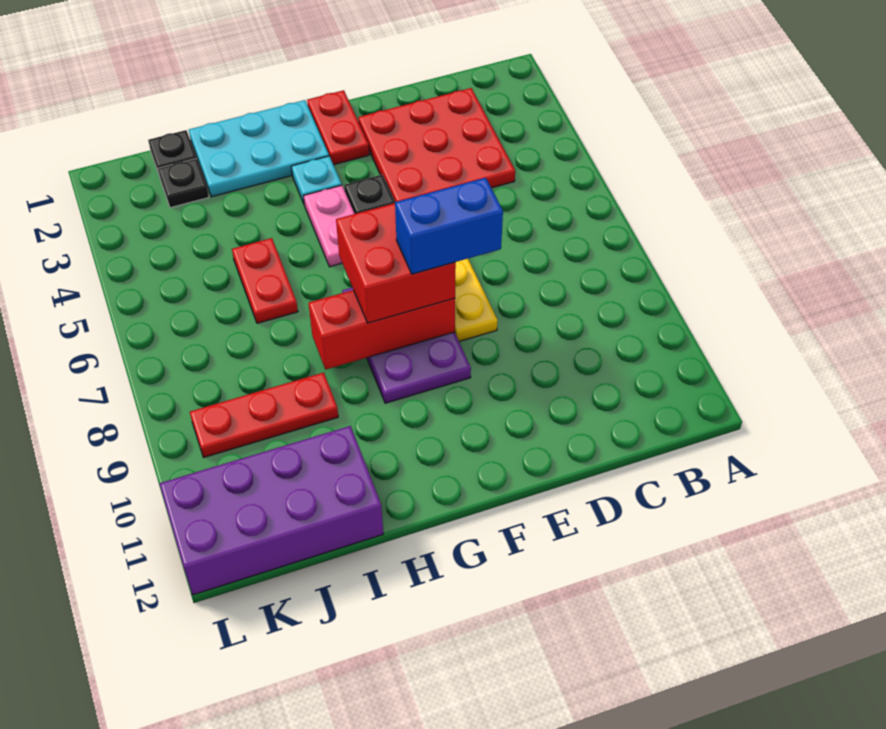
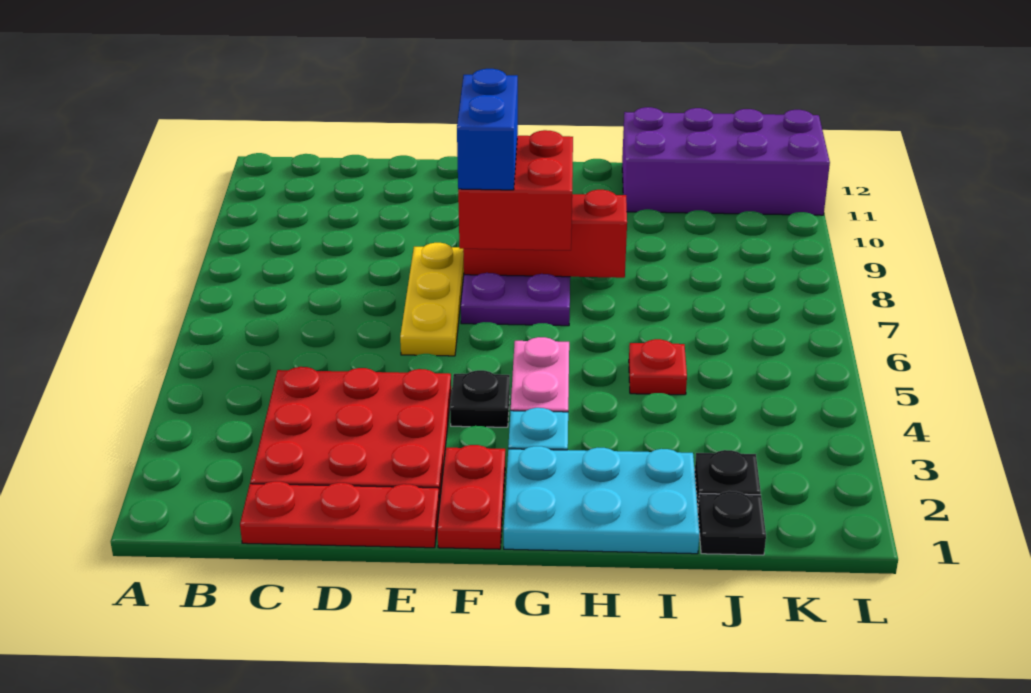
blue brick E8:F8 level 4 -> blue brick F7:F8 level 4
red plate I5:I6 level 1 -> red plate I5 level 1
red plate I9:K9 level 1 -> red plate C1:E1 level 1

